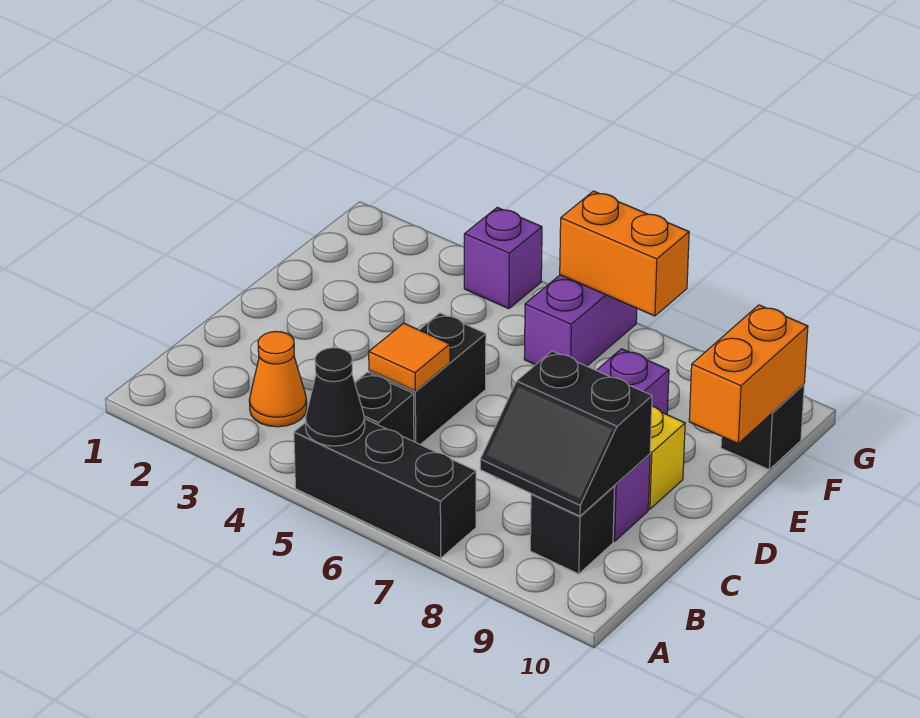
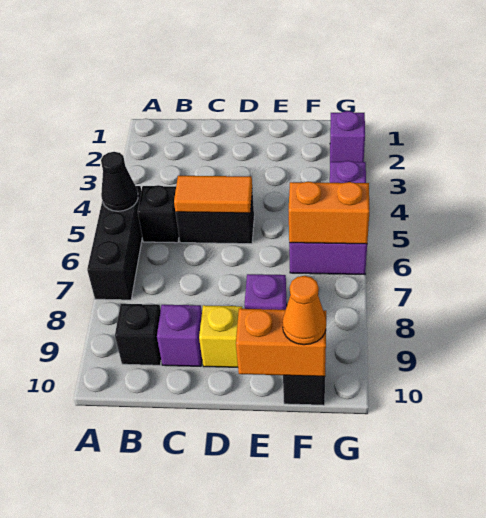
orange cone B3 level 1 -> orange cone F10 level 3
black slope B8:C9 level 2 top C -> none
orange tile C5 level 2 -> orange tile C5:D5 level 2
none -> purple brick G2 level 1
orange brick G6:G7 level 2 -> orange brick F6:G6 level 2

